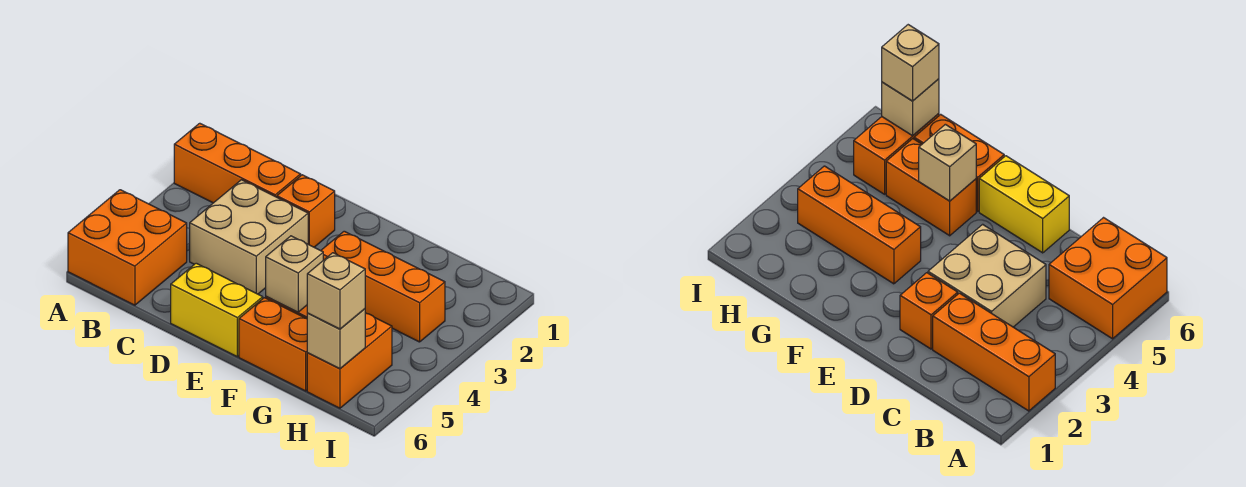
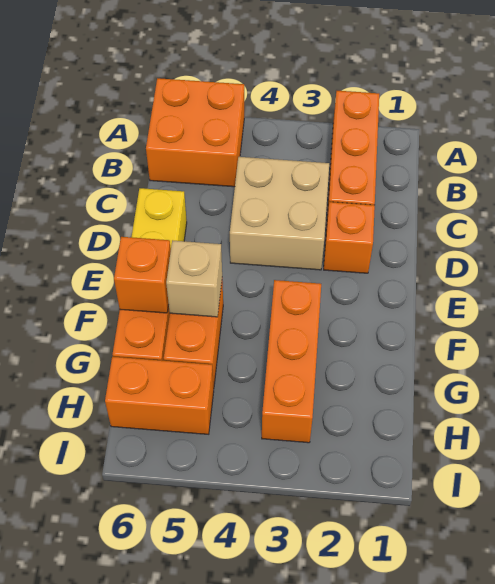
none -> orange brick F6 level 2
tan brick H6 level 2 -> none
tan brick H6 level 3 -> none

